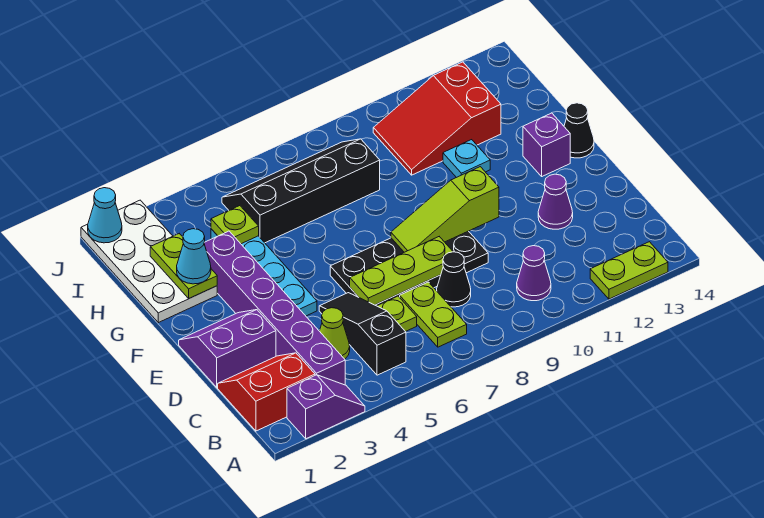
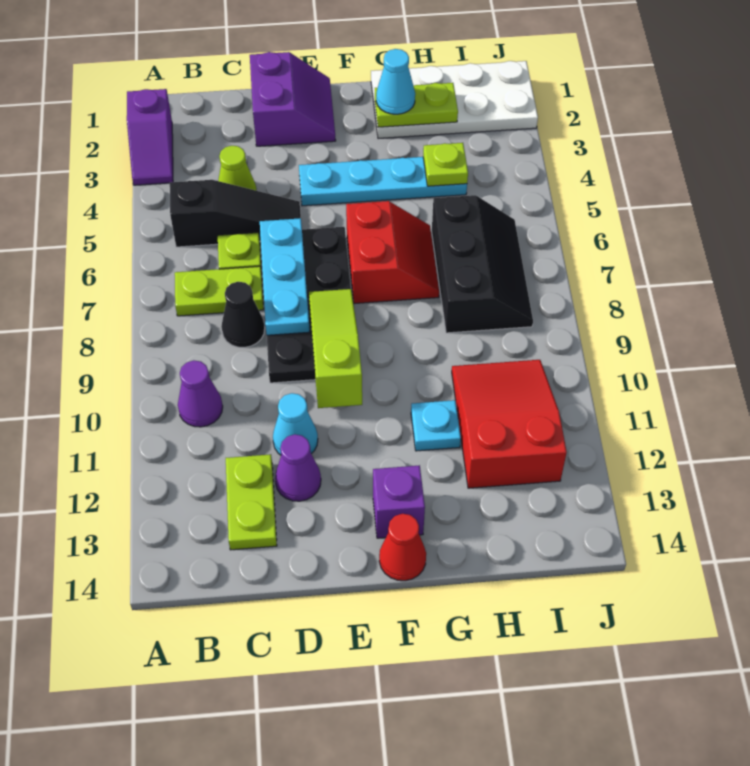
lime plate A12:A13 level 1 -> lime plate C12:C13 level 1
red slope B1:C2 level 1 top B -> red slope F6:G7 level 1 top F
purple brick B3:G3 level 1 -> none
lime plate D6:D8 level 2 -> cyan plate D6:D8 level 2
black cone F14 level 1 -> red cone F14 level 1
black slope H5:I8 level 1 top H -> black slope H6:I8 level 1 top H
cyan cone J1 level 2 -> cyan cone D11 level 1

